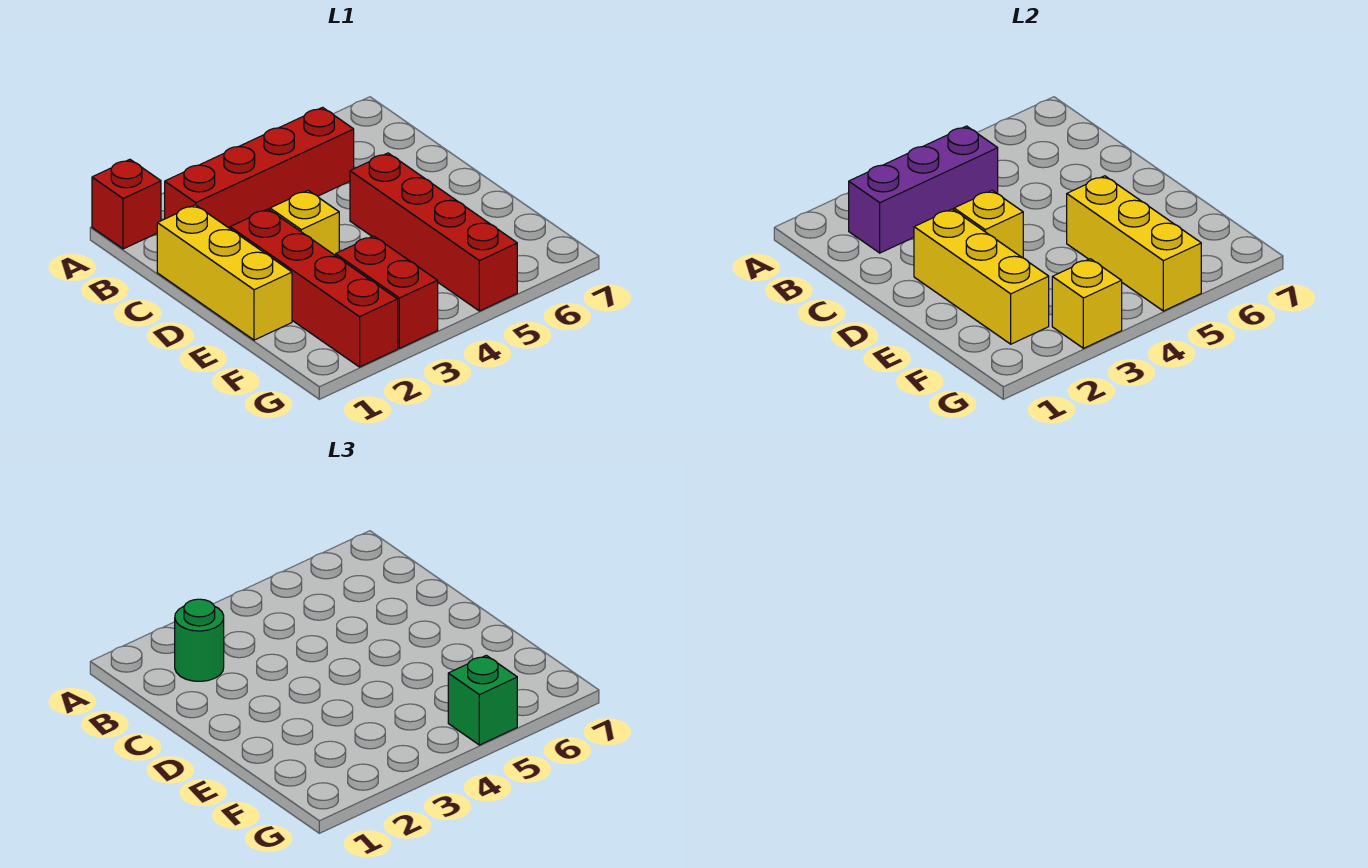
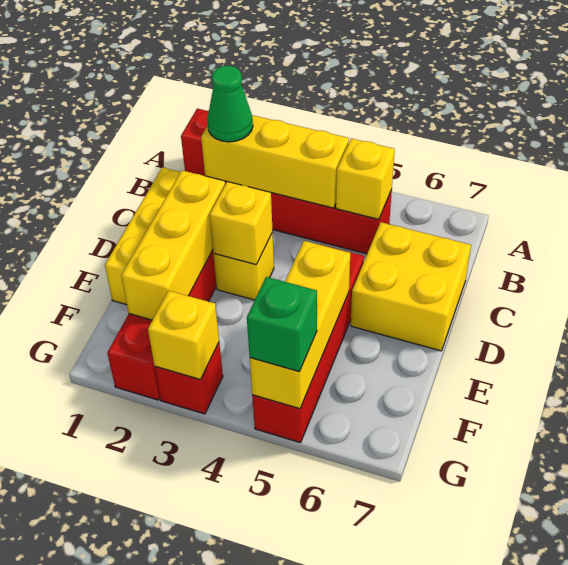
purple brick B2:B4 level 2 -> yellow brick B2:B4 level 2
green round brick B2 level 3 -> green cone B2 level 3
none -> yellow brick B5 level 2
none -> yellow brick C6:D7 level 1
red brick F3:G3 level 1 -> red brick G3 level 1

